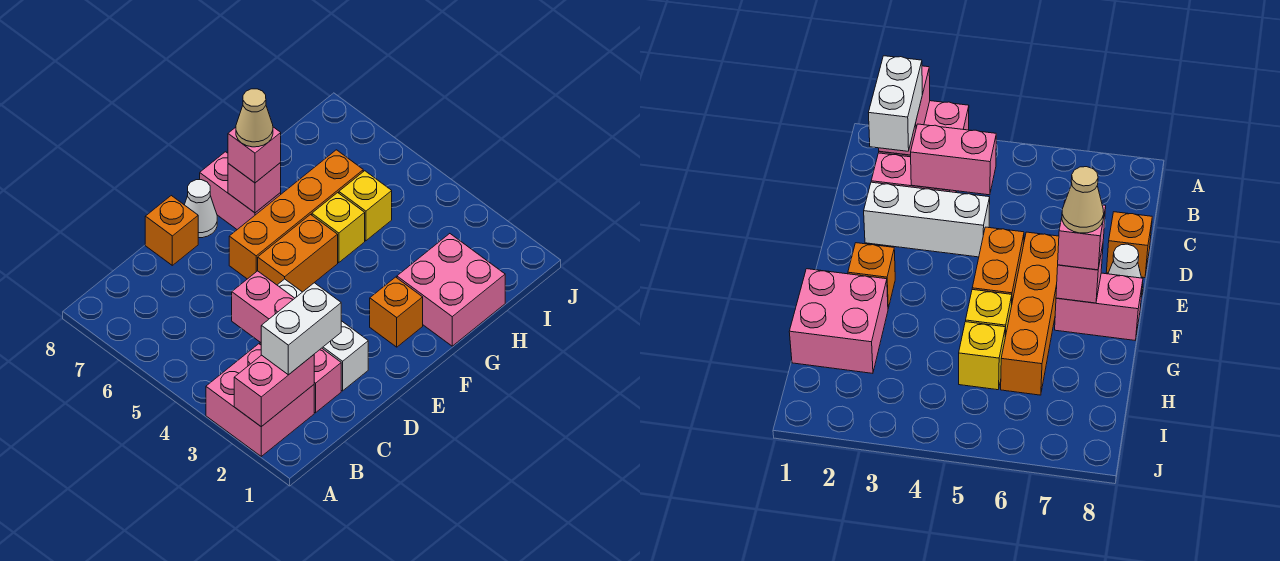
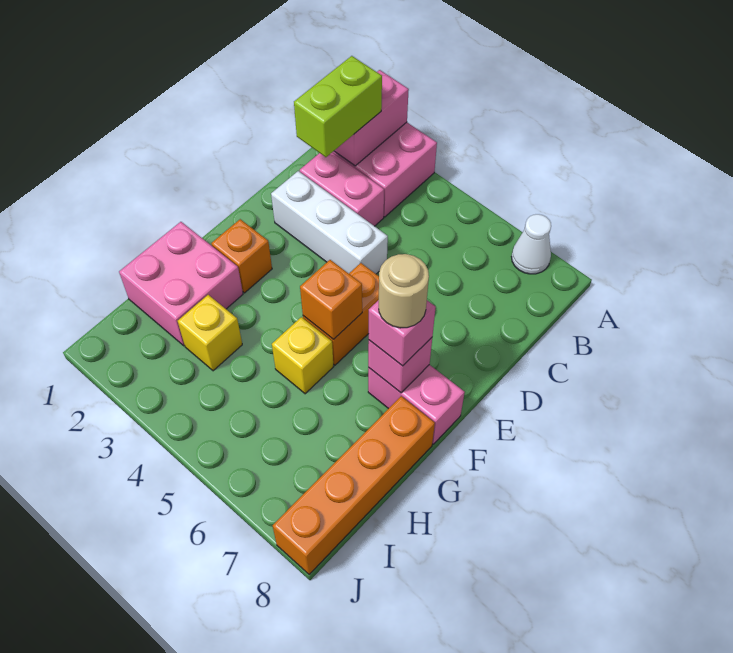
white brick B2:C2 level 3 -> lime brick B2:C2 level 3
pink brick C3:C4 level 2 -> none
orange brick D8 level 1 -> orange brick F5 level 2
orange brick E6:H6 level 1 -> orange brick G8:J8 level 1
white cone E8 level 1 -> white cone A7 level 1
tan cone F7 level 4 -> tan round brick F7 level 4
yellow brick H5 level 1 -> yellow brick H3 level 1

